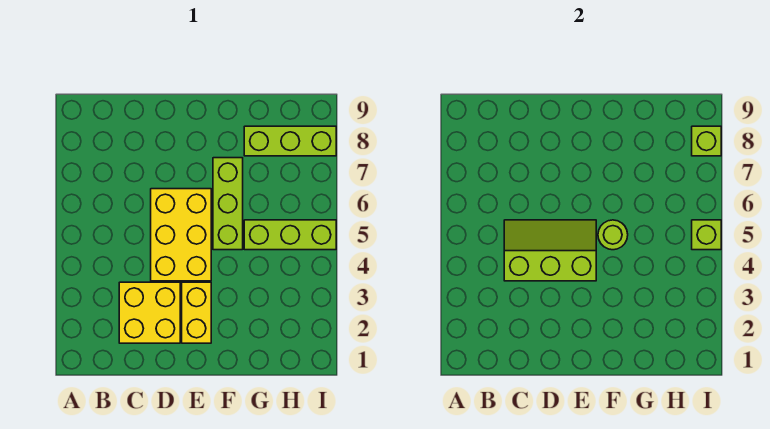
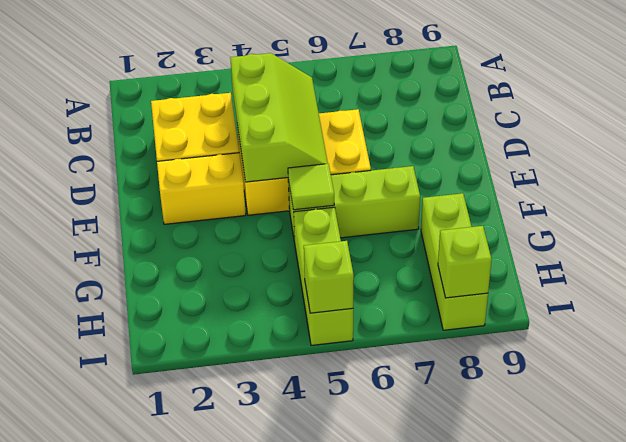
lime round brick F5 level 2 -> lime tile F5 level 2

